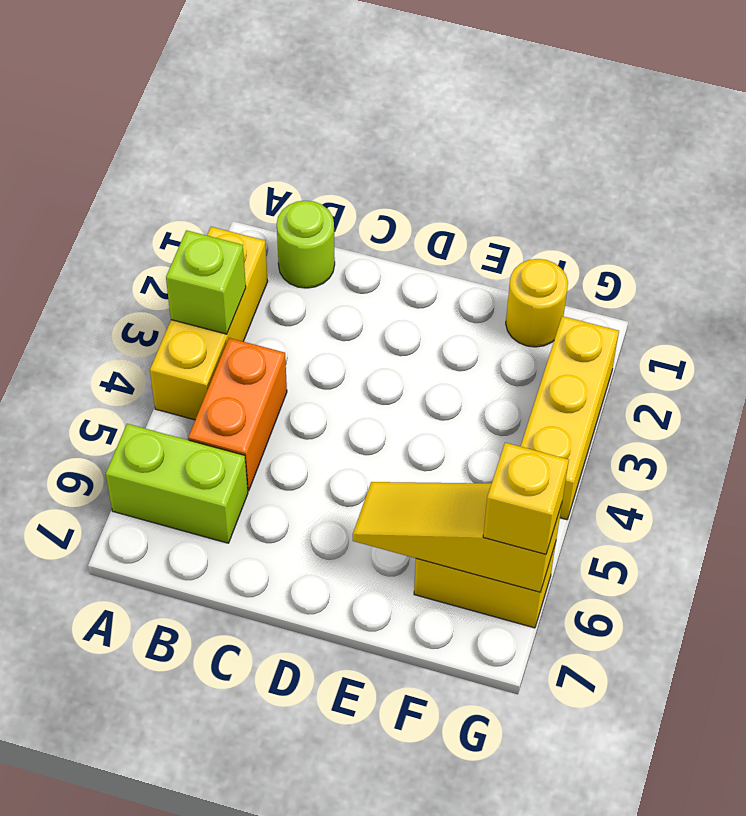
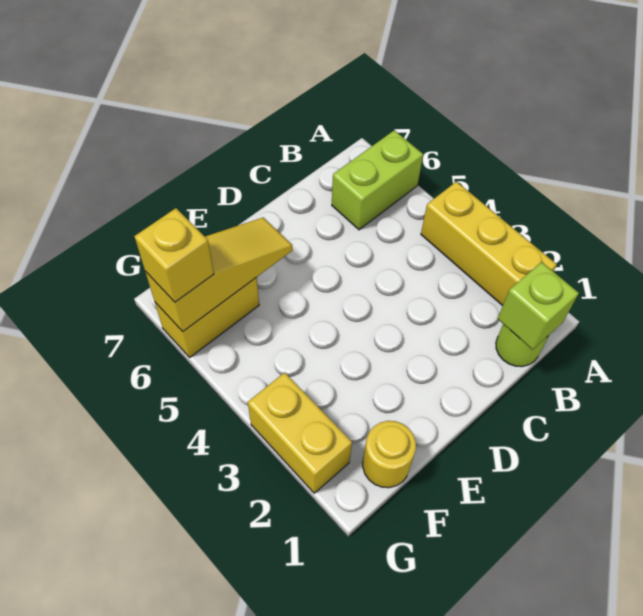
lime brick A3 level 2 -> lime brick B1 level 2
orange brick B4:B5 level 1 -> none
yellow brick G2:G4 level 1 -> yellow brick G2:G3 level 1

